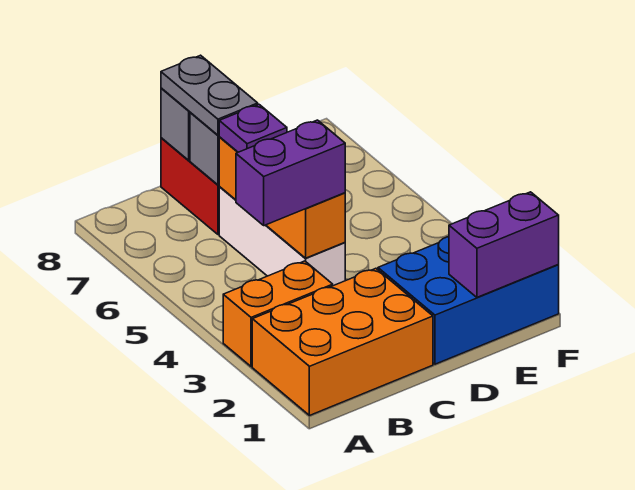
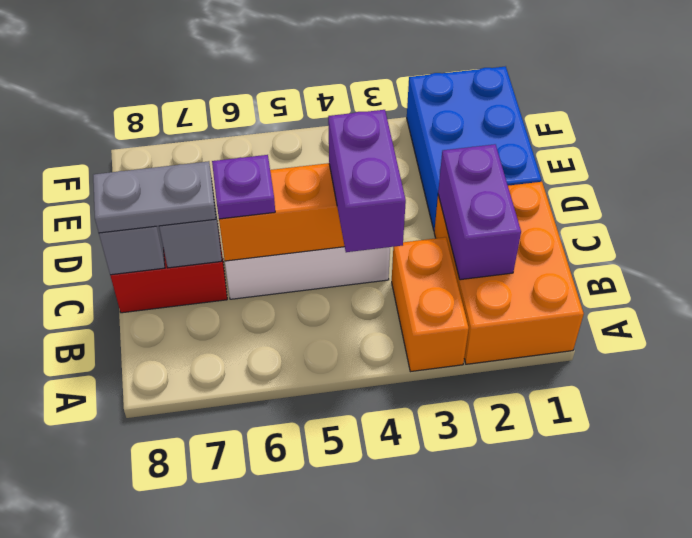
purple brick E1:F1 level 2 -> purple brick B2:C2 level 2

